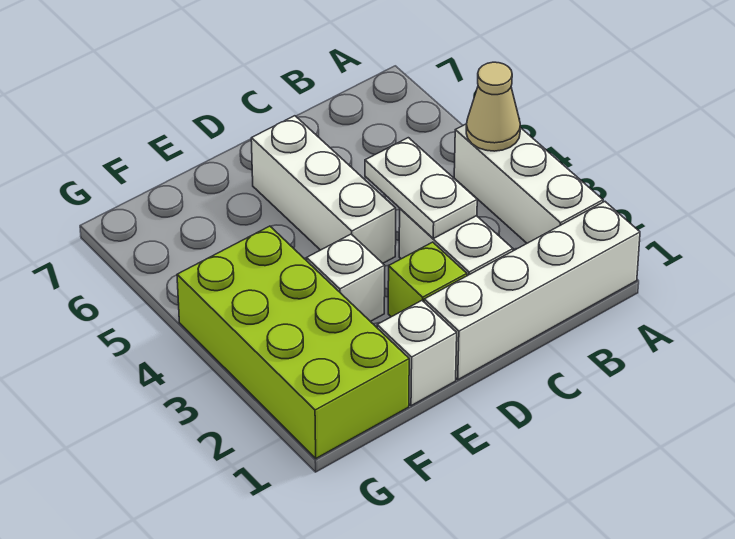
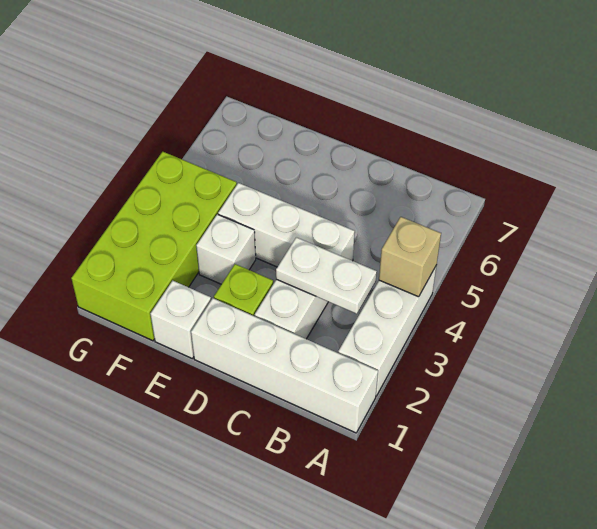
tan cone A4 level 2 -> tan brick A4 level 2
white plate C3:C4 level 2 -> white plate B3:C3 level 2
white brick D4:D6 level 1 -> white brick C4:E4 level 1

